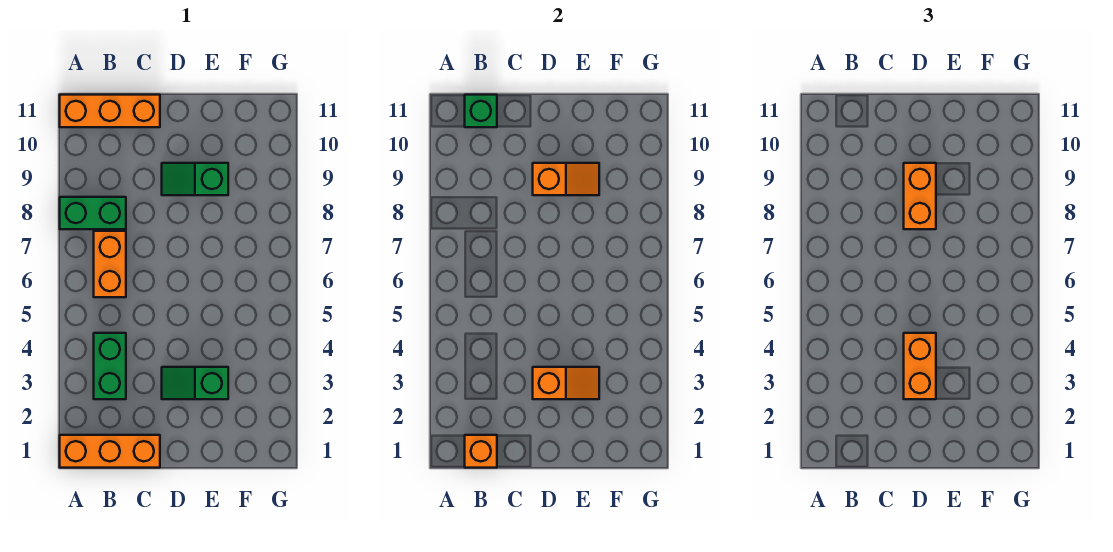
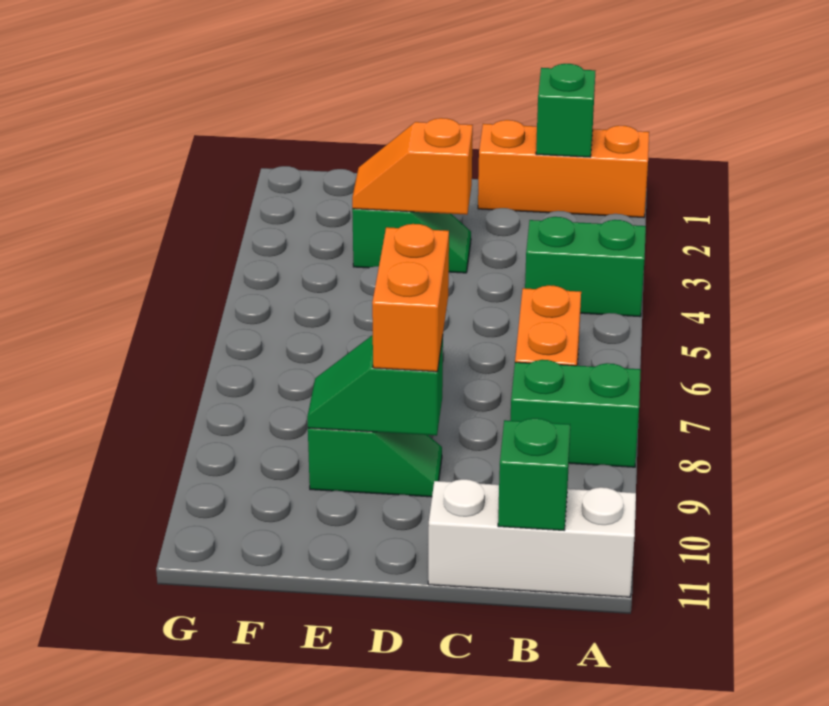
orange brick A11:C11 level 1 -> white brick A11:C11 level 1
orange brick B1 level 2 -> green brick B1 level 2
green brick B3:B4 level 1 -> green brick A4:B4 level 1
orange brick D3:D4 level 3 -> none
orange slope D9:E9 level 2 top D -> green slope D9:E9 level 2 top D

